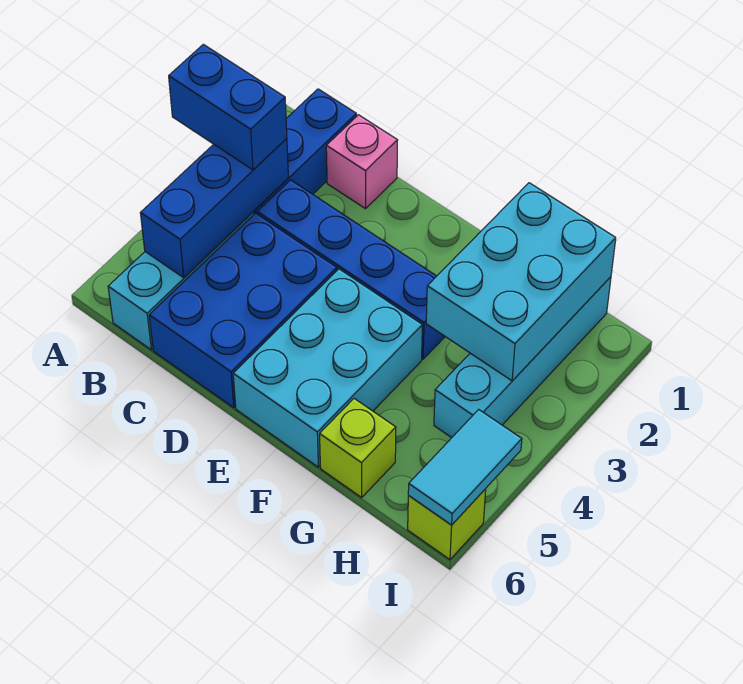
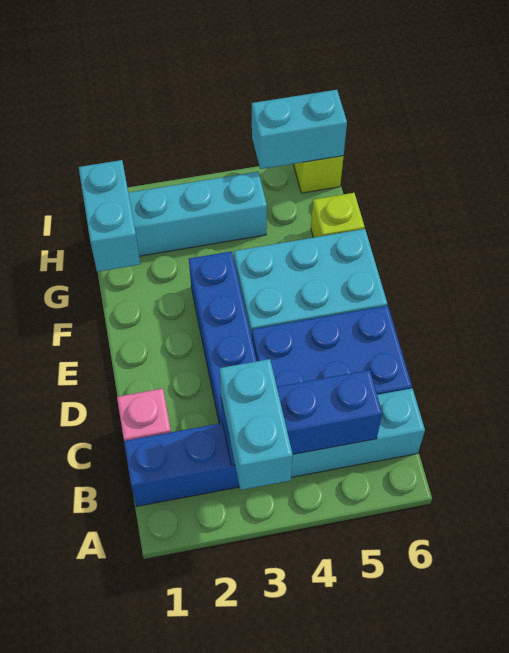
blue brick A3:B3 level 3 -> cyan brick A3:B3 level 3
cyan brick G1:H3 level 2 -> cyan brick G1:H1 level 2
cyan tile I5:I6 level 2 -> cyan brick I5:I6 level 2

